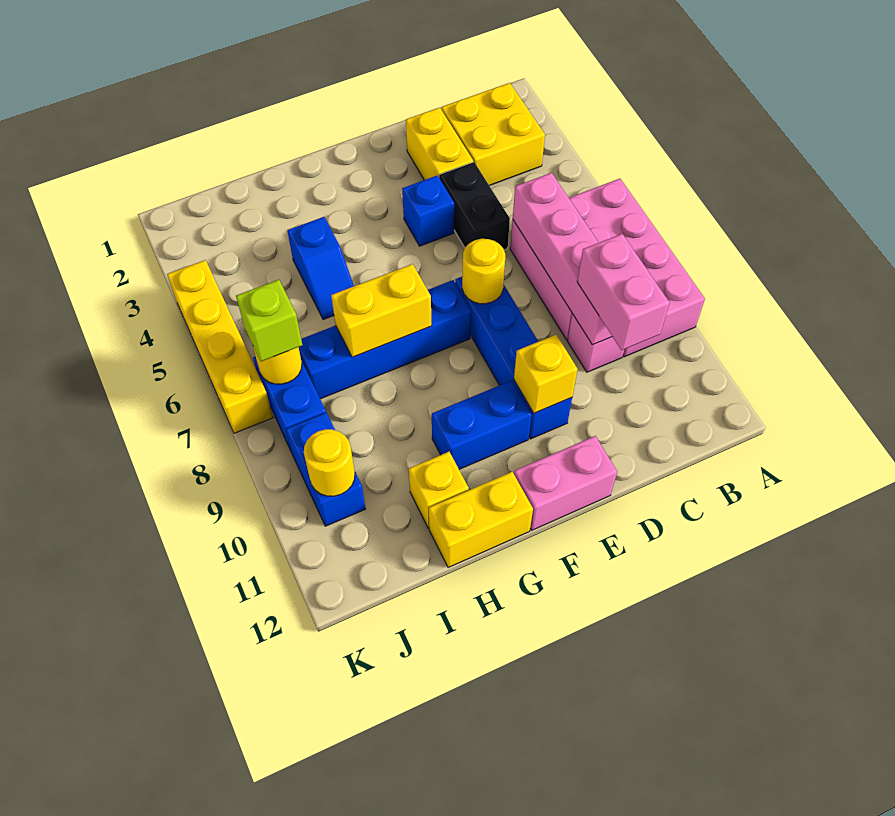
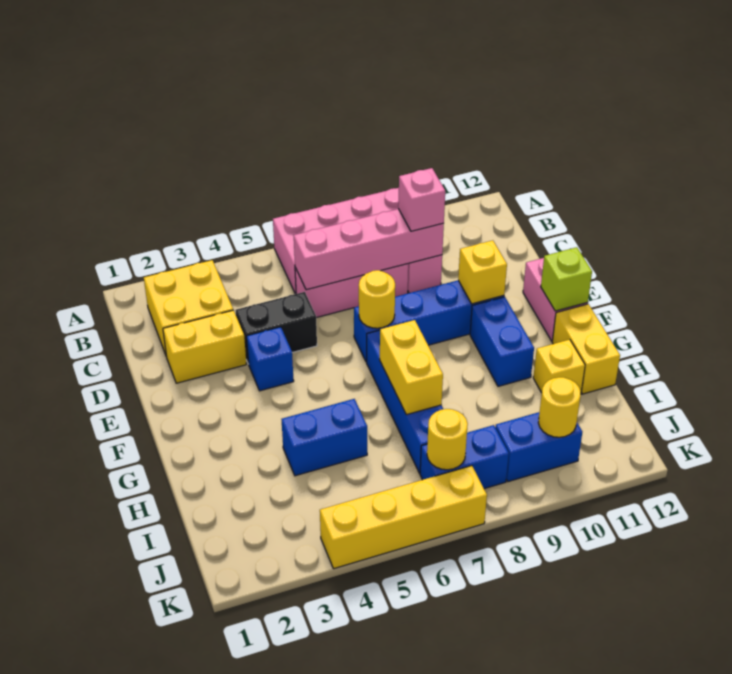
pink brick C9:C10 level 3 -> pink brick C9 level 3
blue slope H4:H5 level 1 top 4 -> blue brick H4:H5 level 1
lime brick J7 level 3 -> lime brick F12 level 2

